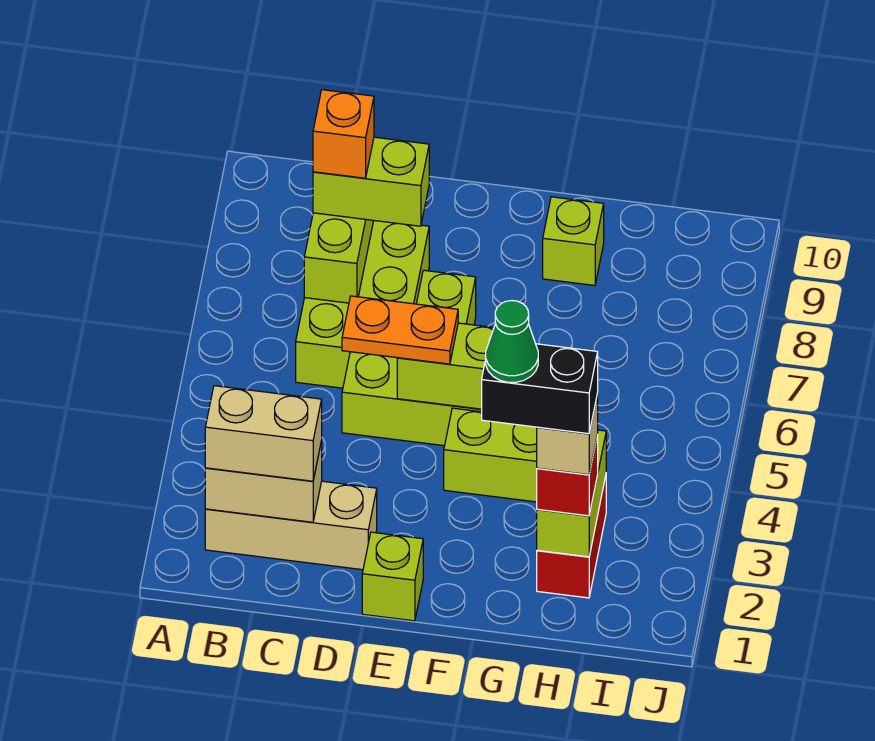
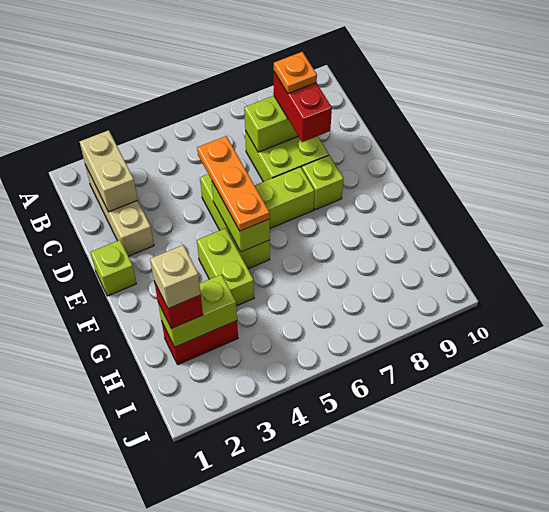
tan brick B2:C2 level 3 -> none
lime brick C6:D8 level 1 -> lime brick C7:D8 level 1
lime brick C8:D8 level 3 -> red brick C8:D8 level 3
orange brick C8 level 4 -> orange plate C8 level 4
orange plate D5:E5 level 3 -> orange plate D5:F5 level 3
black brick G2:H2 level 5 -> none
green cone G2 level 6 -> none
lime brick G9 level 1 -> lime brick E8 level 1

